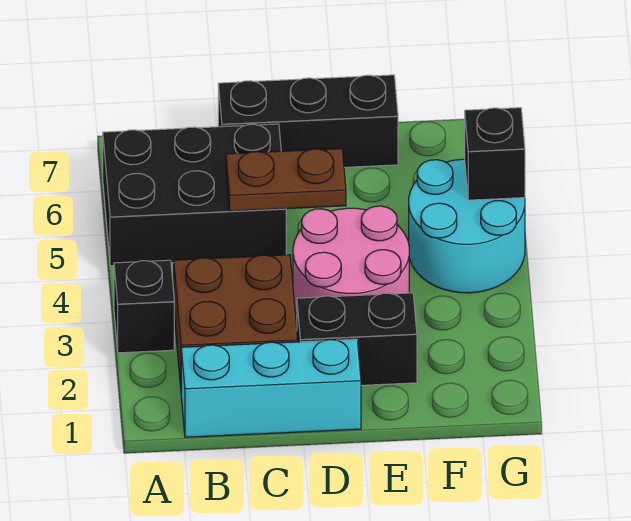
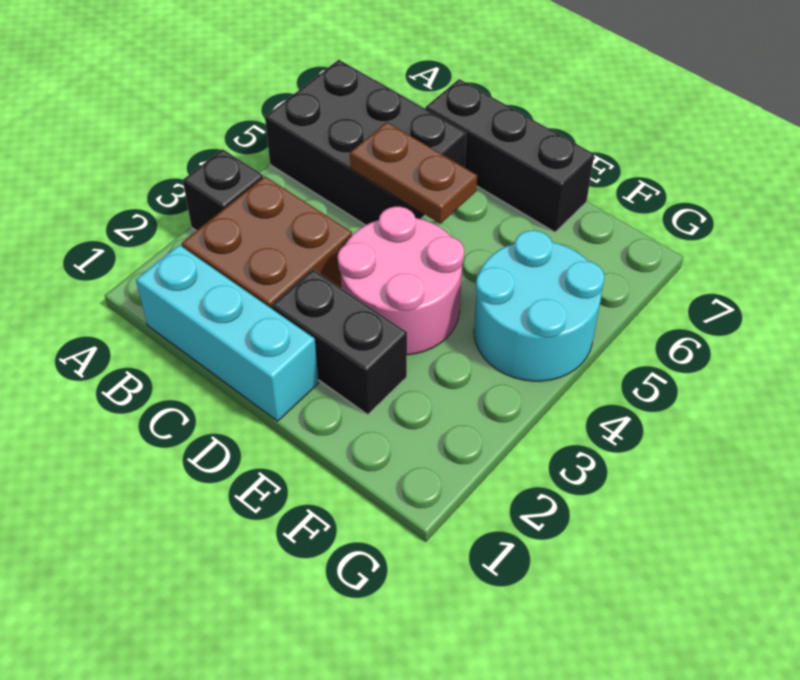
black brick G5 level 2 -> none

